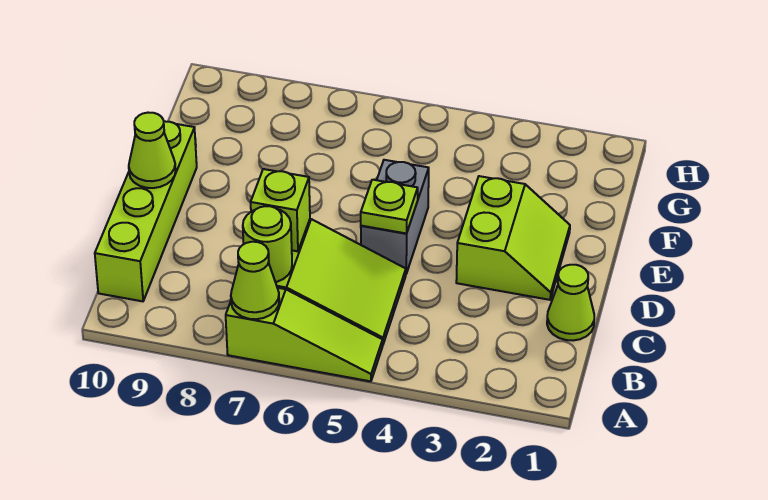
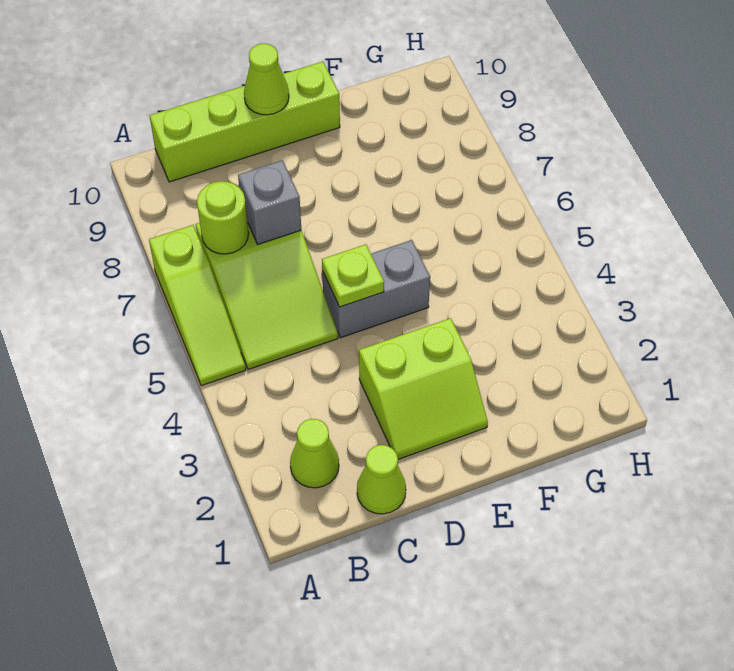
lime cone A7 level 2 -> lime cone B2 level 1
lime brick C7 level 2 -> grey brick C7 level 2

